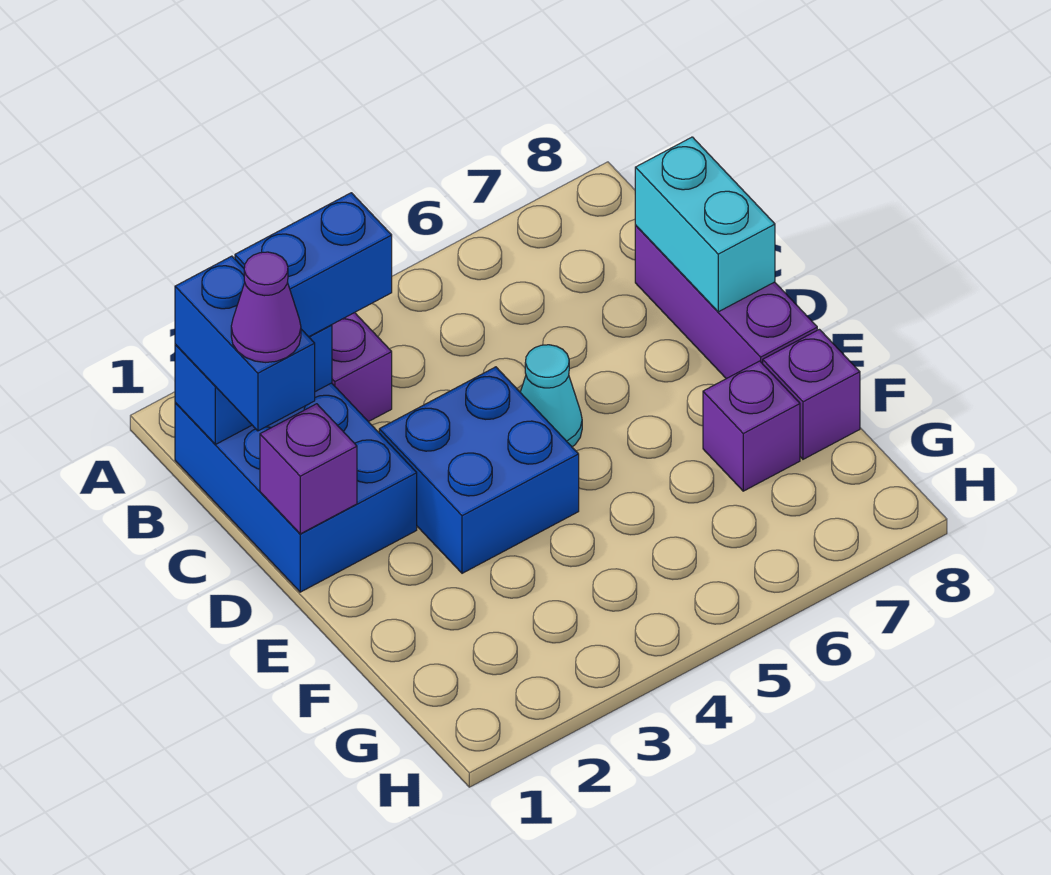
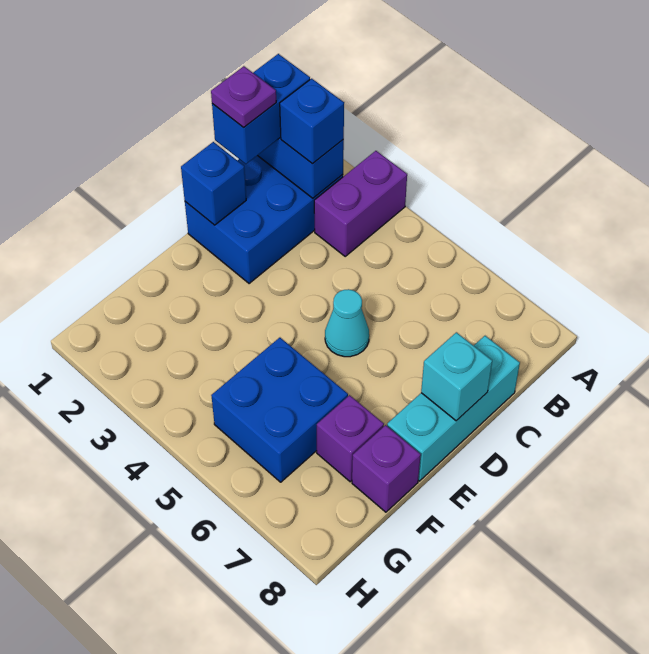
blue brick B2:B3 level 3 -> blue brick B2 level 3
purple cone C1 level 4 -> purple plate C1 level 4
purple brick C8:E8 level 1 -> cyan brick C8:E8 level 1
cyan brick C8:D8 level 2 -> cyan brick D8 level 2
purple brick D1 level 2 -> blue brick D1 level 2
blue brick D3:E4 level 1 -> blue brick F5:G6 level 1

